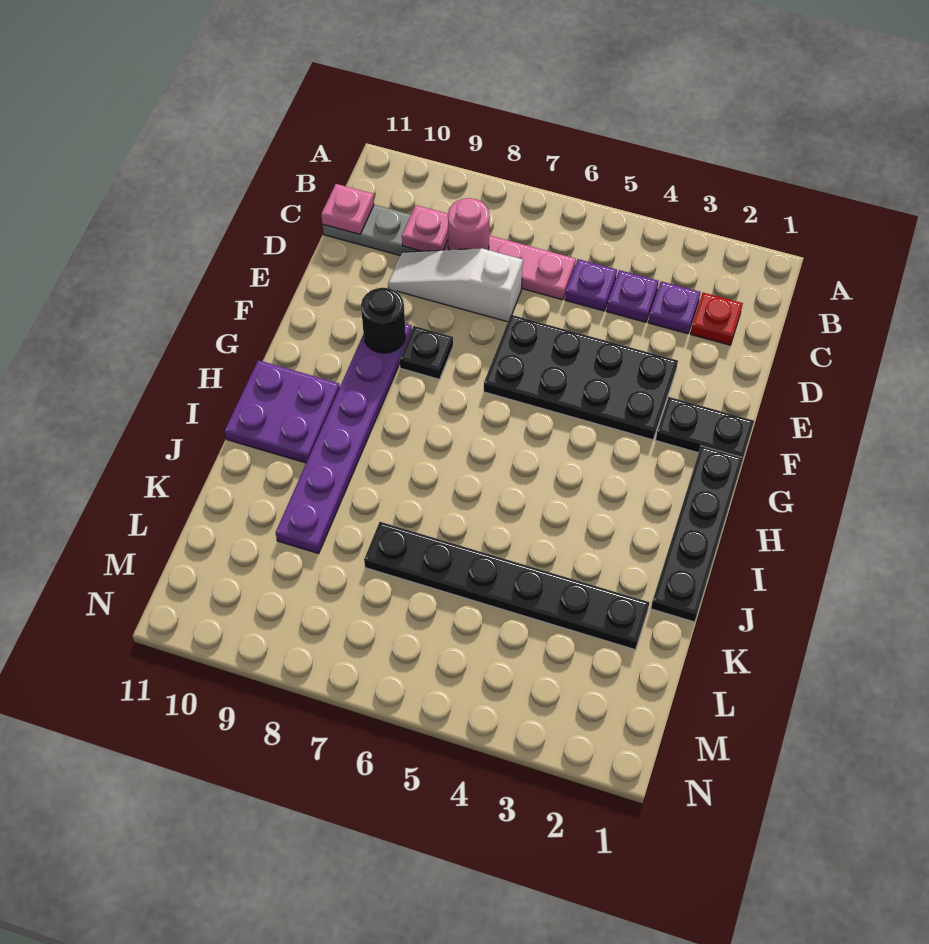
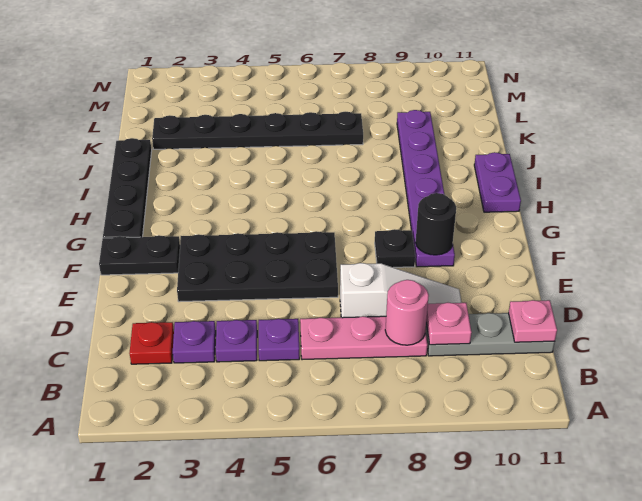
purple plate H10:I11 level 1 -> purple plate H11:I11 level 1

